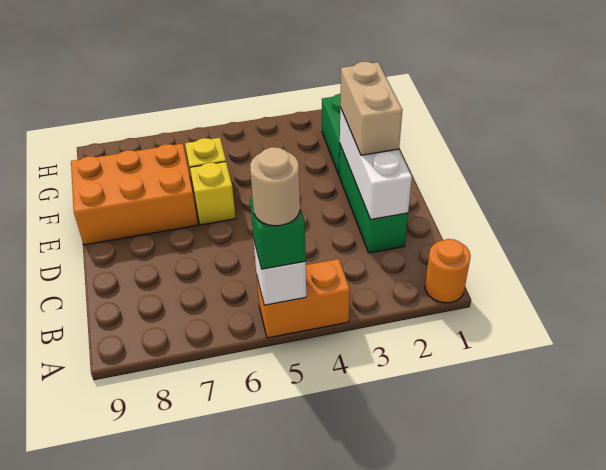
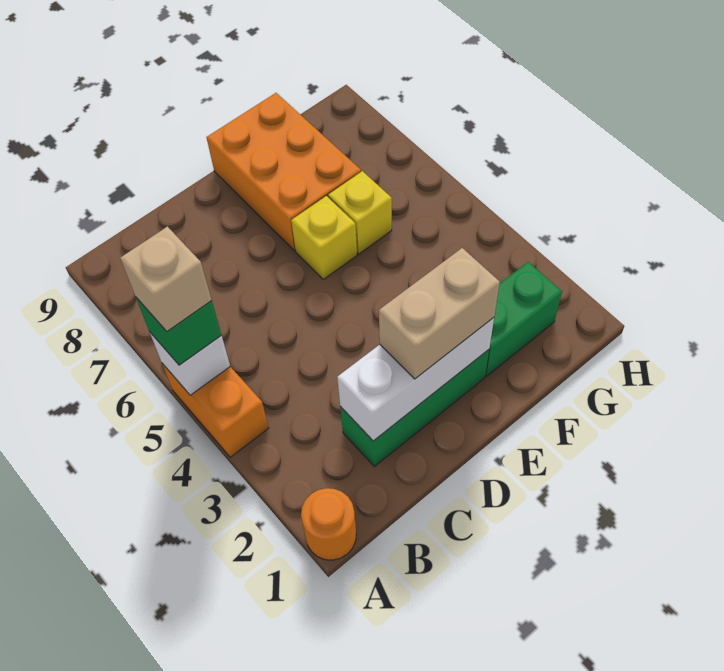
tan round brick A5 level 4 -> tan brick A5 level 4

